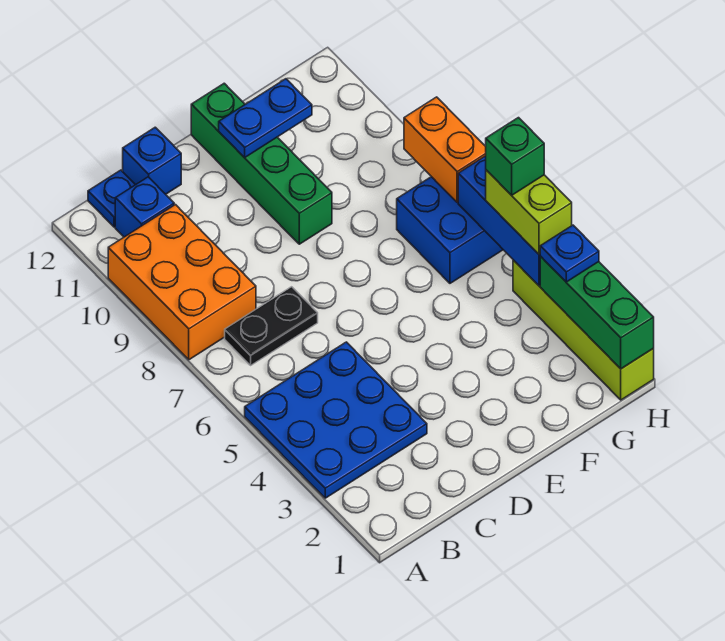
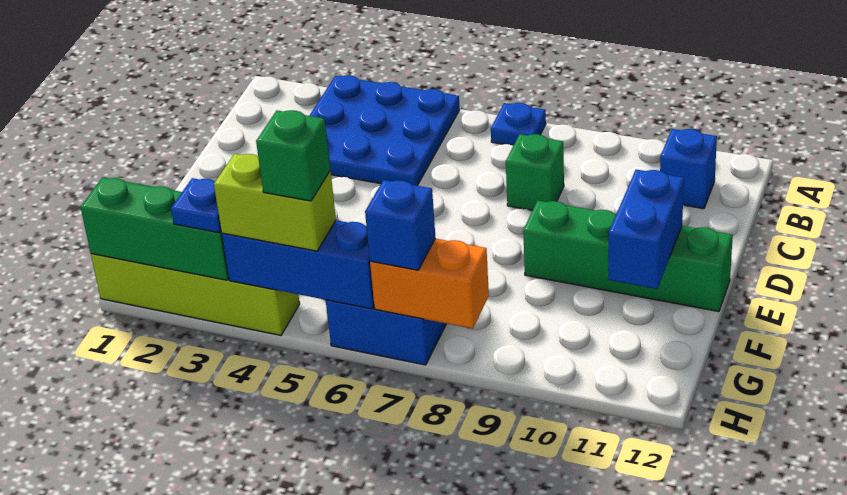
orange brick A8:B10 level 1 -> none
black plate B7:C7 level 1 -> none
blue plate B12 level 1 -> blue plate A7 level 1
none -> green brick C8 level 1
blue brick C12 level 1 -> blue brick H7 level 3
blue plate E11:F11 level 2 -> blue brick E11:F11 level 2

